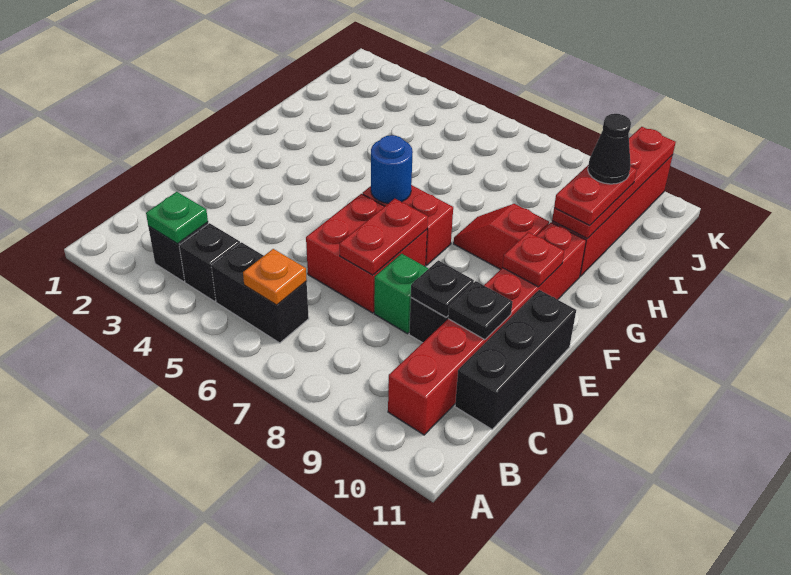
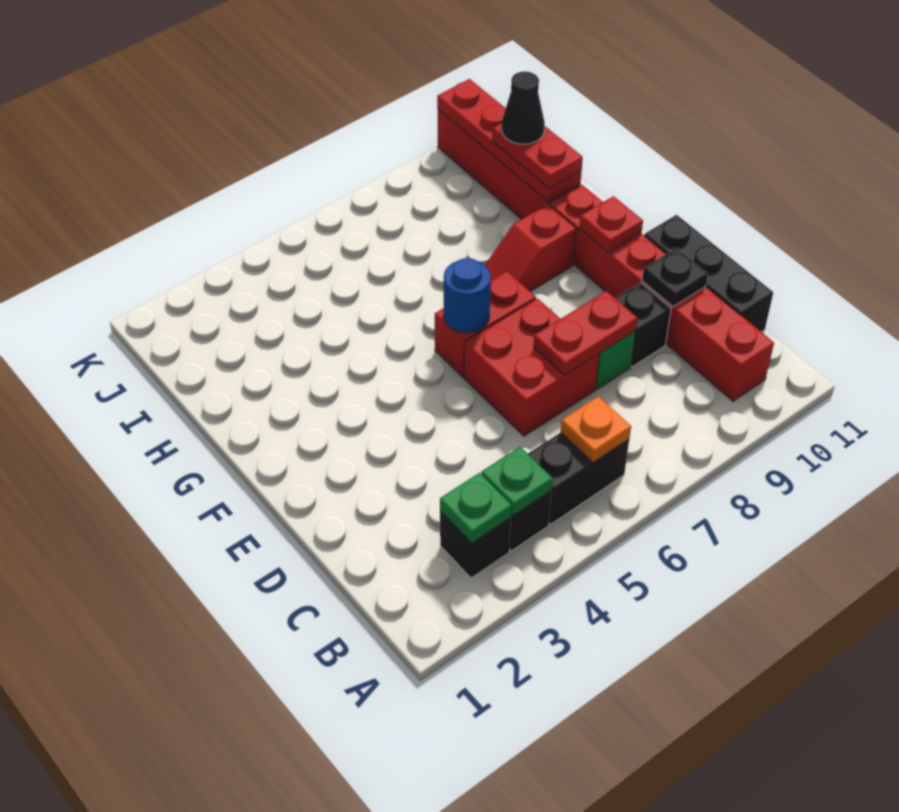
none -> green plate B4 level 2
red plate D7:E7 level 2 -> red plate D7:D8 level 2
black plate D9 level 2 -> none

